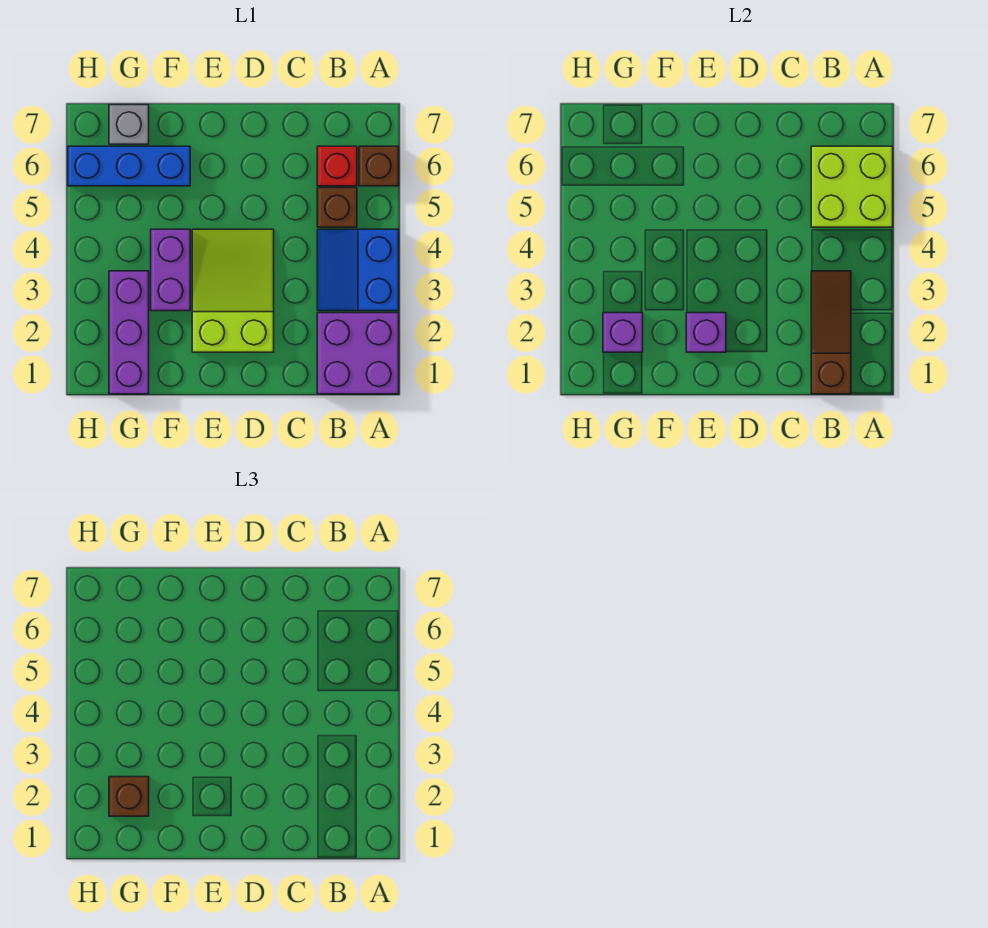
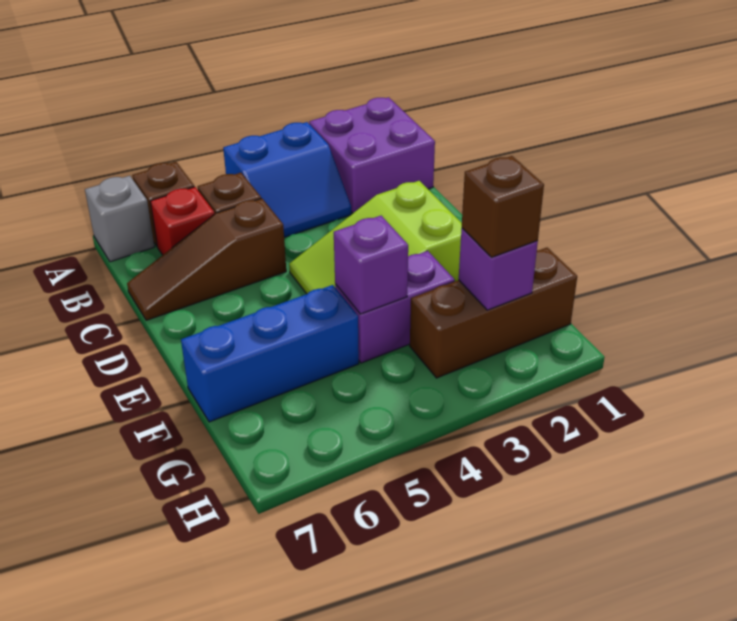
lime brick A5:B6 level 2 -> none
brown slope B1:B3 level 2 top 1 -> brown slope C5:C7 level 1 top 5
purple brick E2 level 2 -> purple brick F4 level 2
blue brick F6:H6 level 1 -> blue brick F5:F7 level 1
purple brick G1:G3 level 1 -> brown brick G1:G3 level 1
grey brick G7 level 1 -> grey brick A7 level 1

